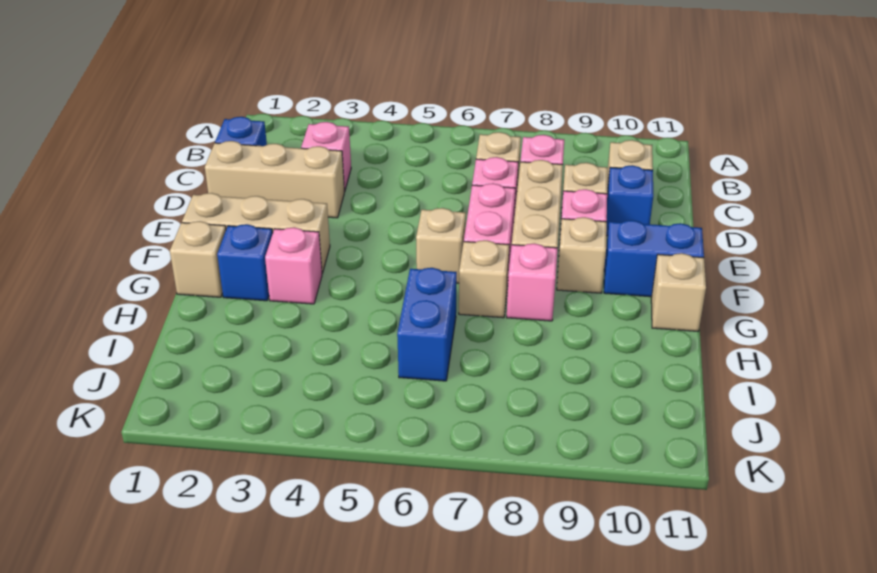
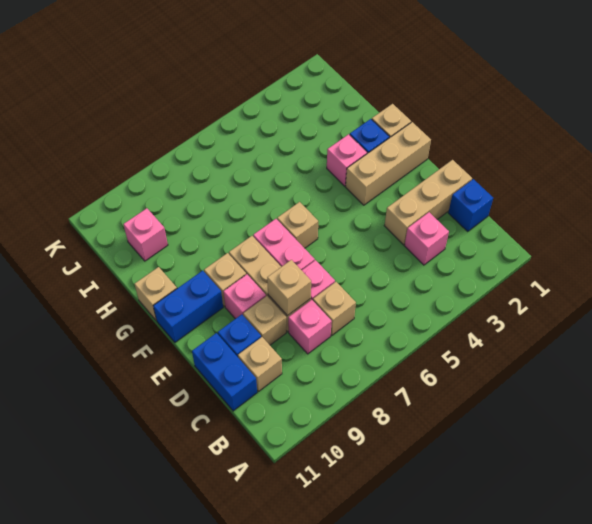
tan brick G7 level 1 -> tan brick D8 level 2
pink brick G8 level 1 -> pink brick I10 level 1
blue brick H6:I6 level 1 -> blue brick C11:D11 level 1

